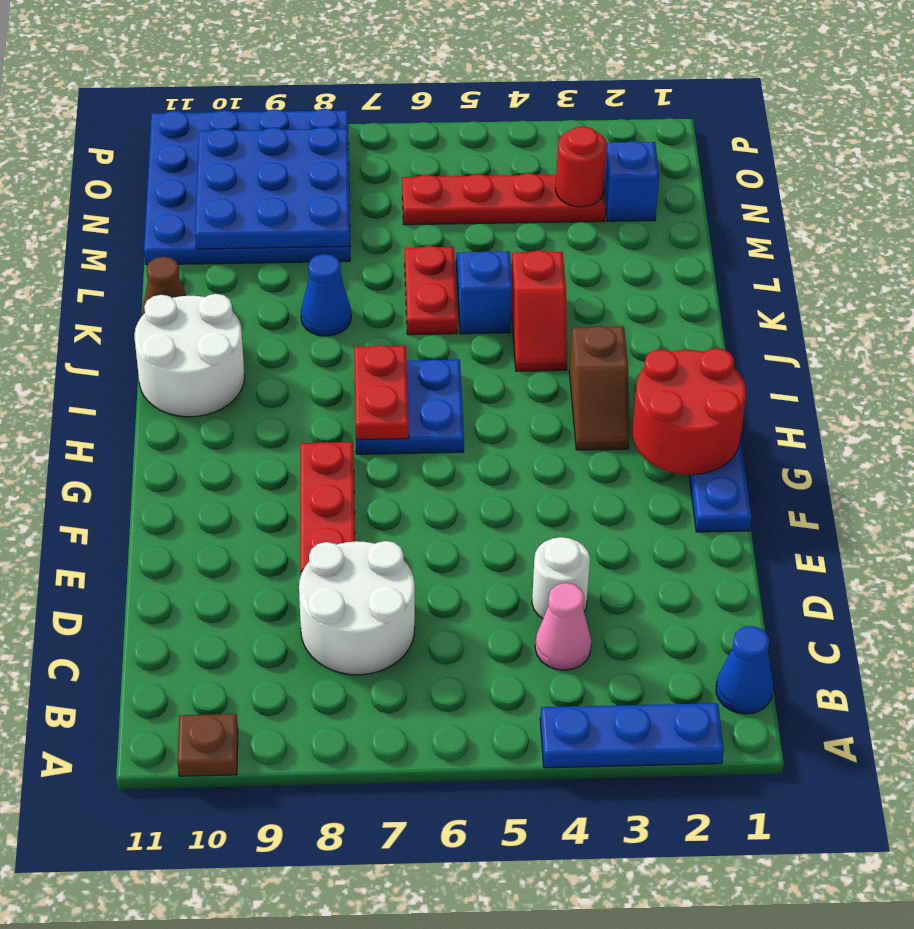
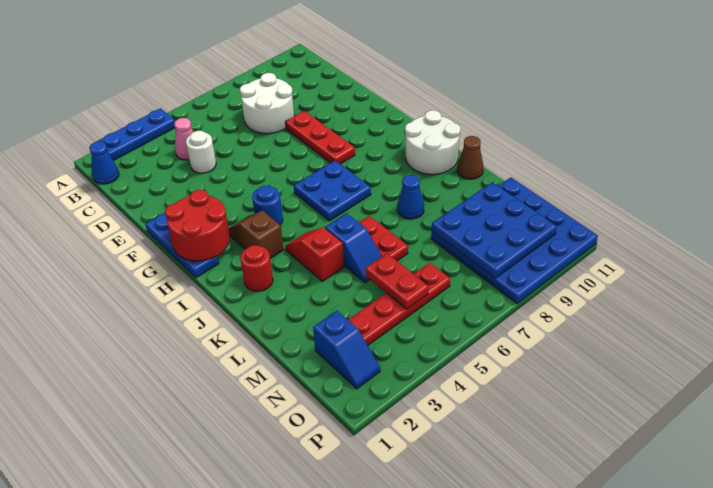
brown plate A10 level 1 -> none
none -> blue round brick H4 level 1
red plate H7:I7 level 2 -> red plate M5:N5 level 2
red round brick N3 level 2 -> red round brick J2 level 1

